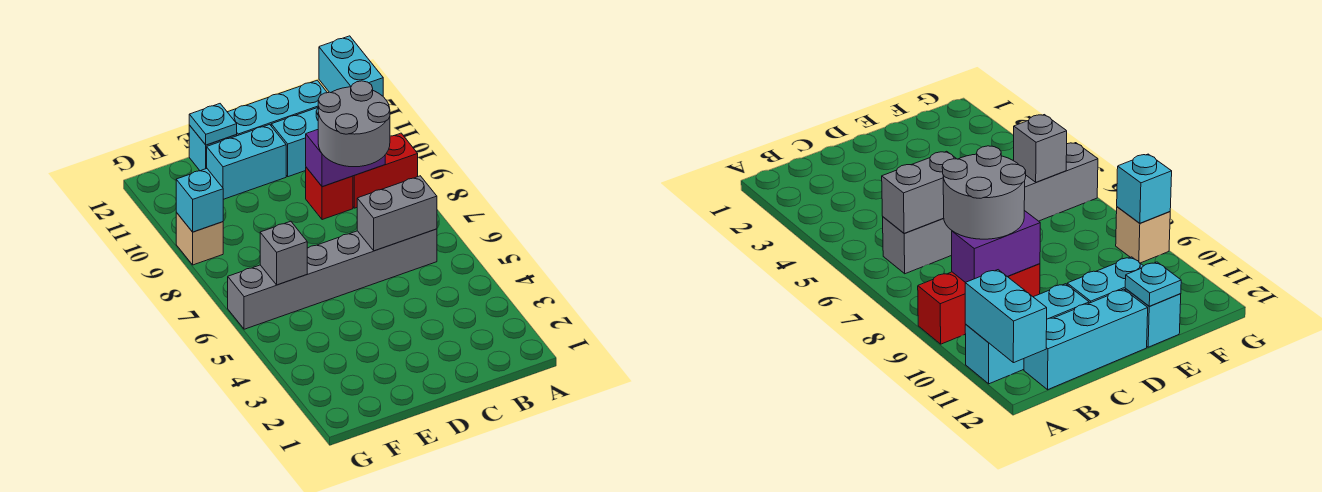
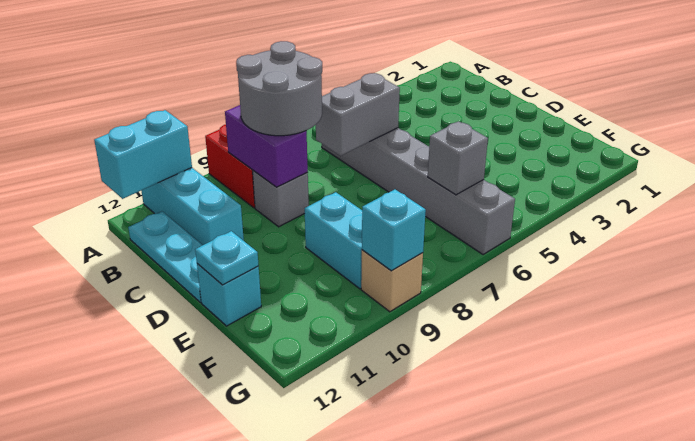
grey brick B6:C6 level 2 -> grey brick C6:C7 level 2
cyan brick B12:D12 level 1 -> cyan plate B12:D12 level 1
red brick C9 level 1 -> grey brick C9 level 1
cyan brick D11:E11 level 1 -> cyan brick E9:F9 level 1

